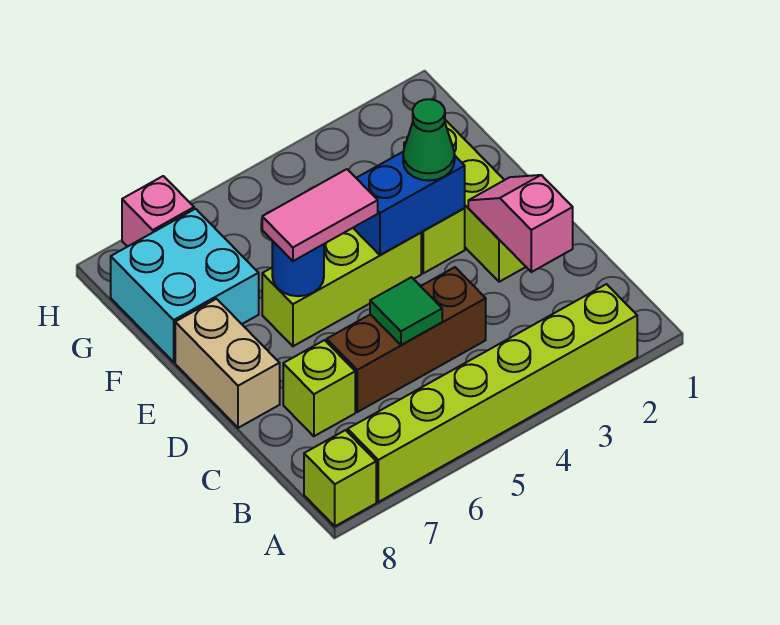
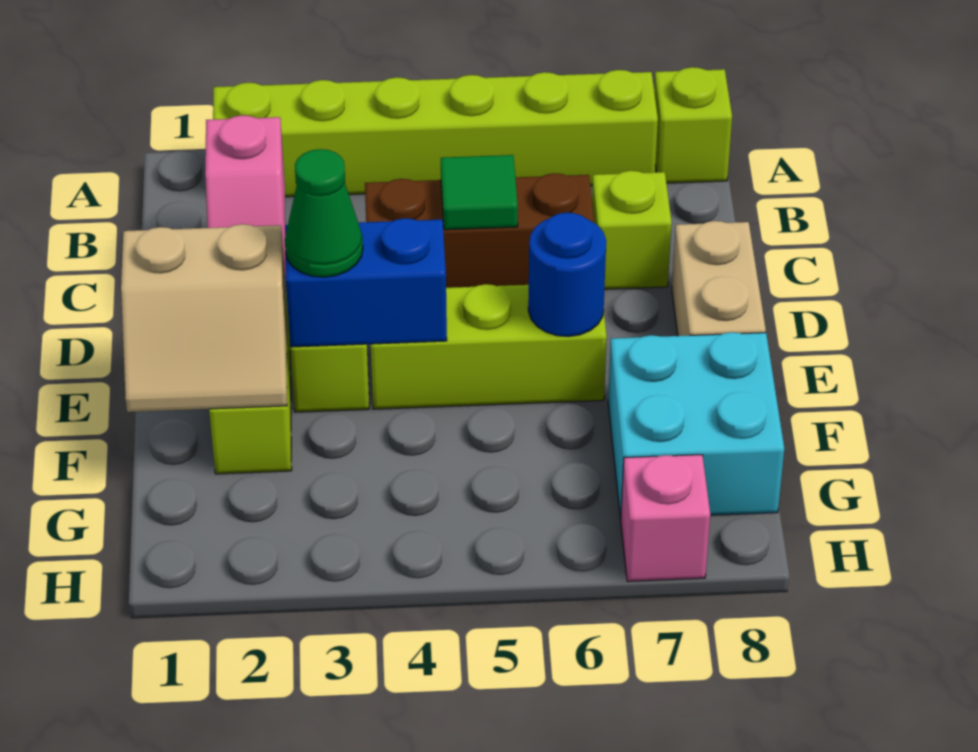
none -> tan slope E1:F2 level 2 top E
pink tile E5:E6 level 3 -> none

